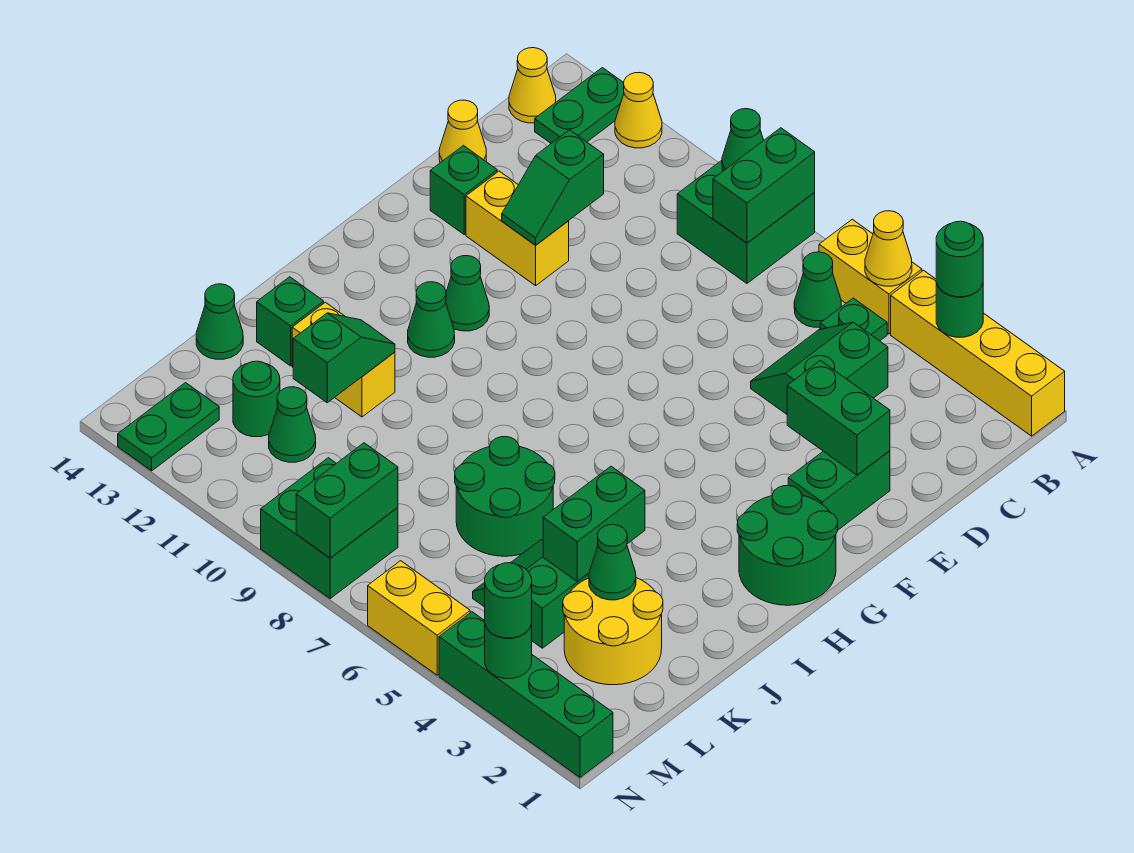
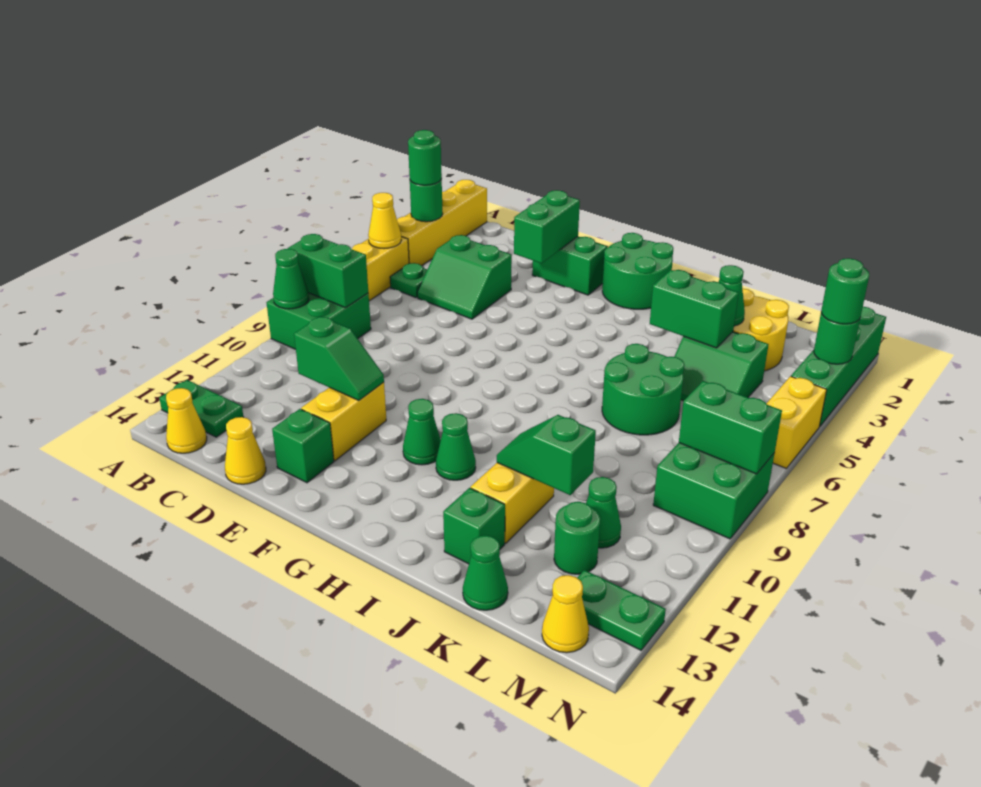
yellow cone A12 level 1 -> yellow cone M14 level 1
green cone B6 level 1 -> none

